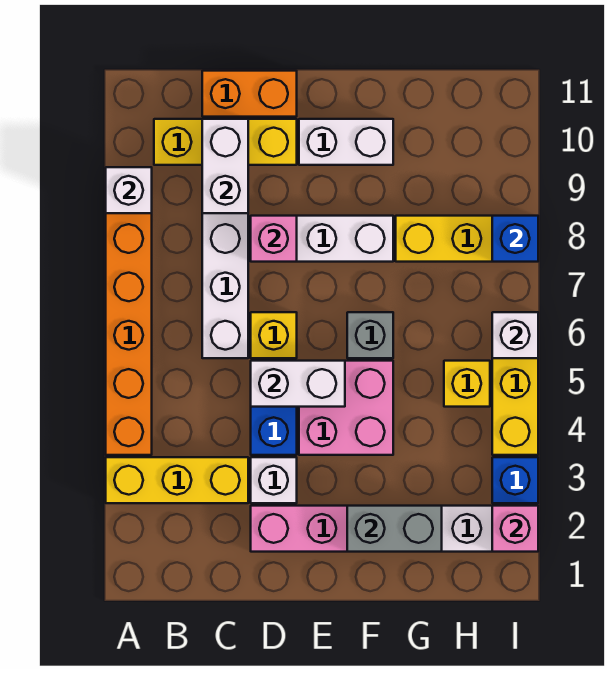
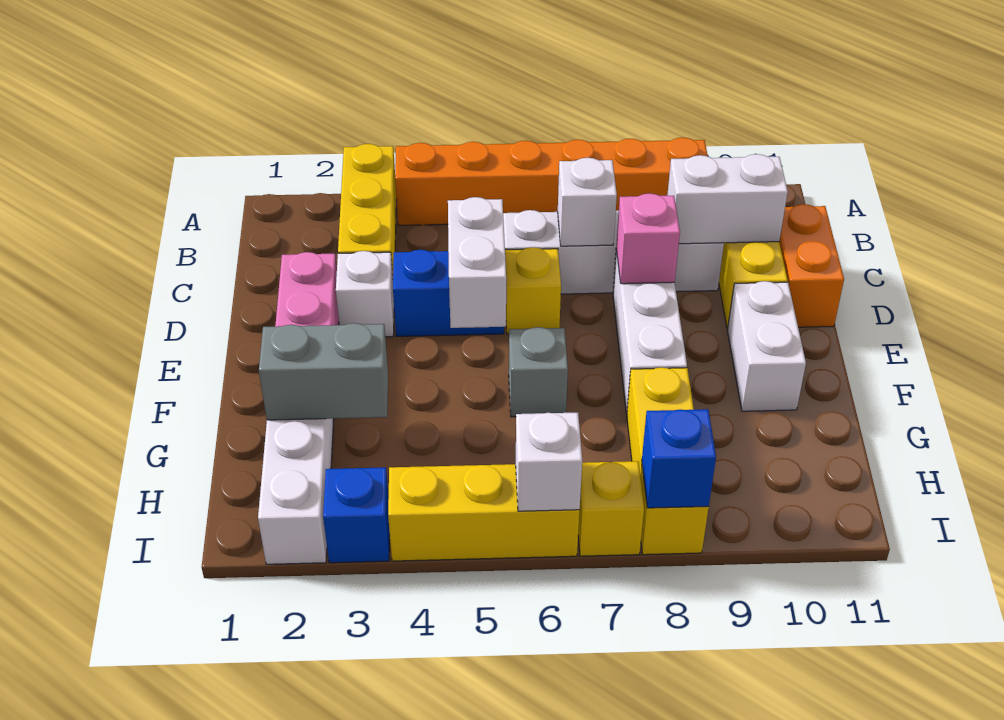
white brick A9 level 2 -> white brick C7 level 2
pink brick E4:F5 level 1 -> none
grey brick F2:G2 level 2 -> grey brick G2:G3 level 2
yellow brick H5 level 1 -> yellow brick I7 level 1
pink brick I2 level 2 -> none

